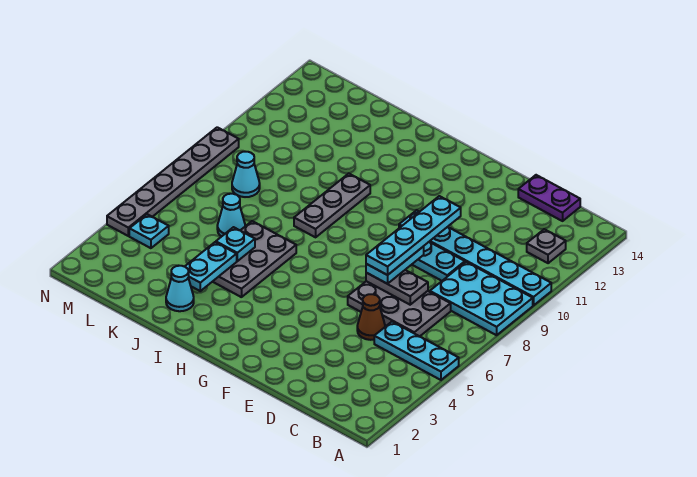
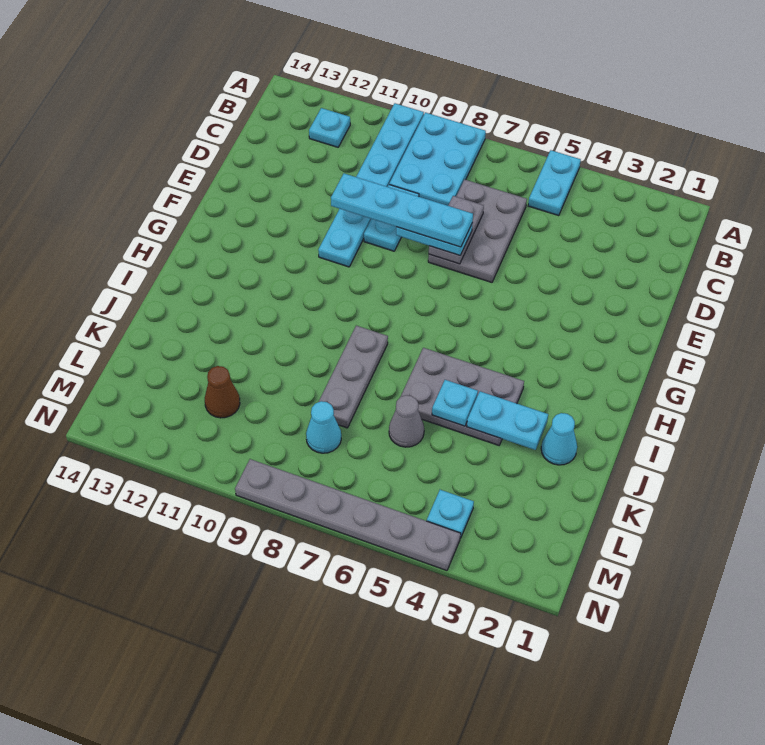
cyan plate A5:C5 level 1 -> cyan plate A5:B5 level 1
grey plate B12 level 1 -> cyan plate B12 level 1
purple plate C14:D14 level 1 -> none
brown cone D5 level 1 -> brown cone L11 level 1
grey plate I8:I10 level 1 -> grey plate I8:K8 level 1
cyan cone K6 level 1 -> grey cone K6 level 1

